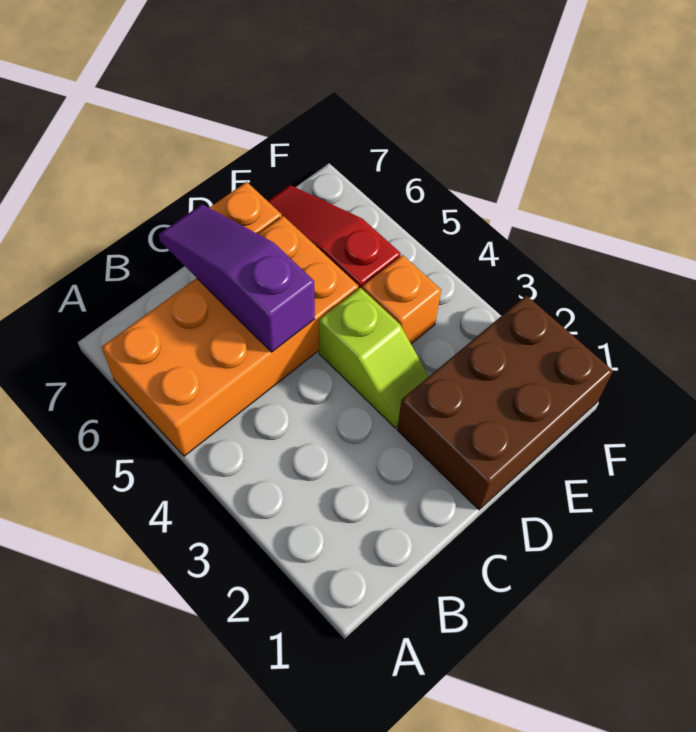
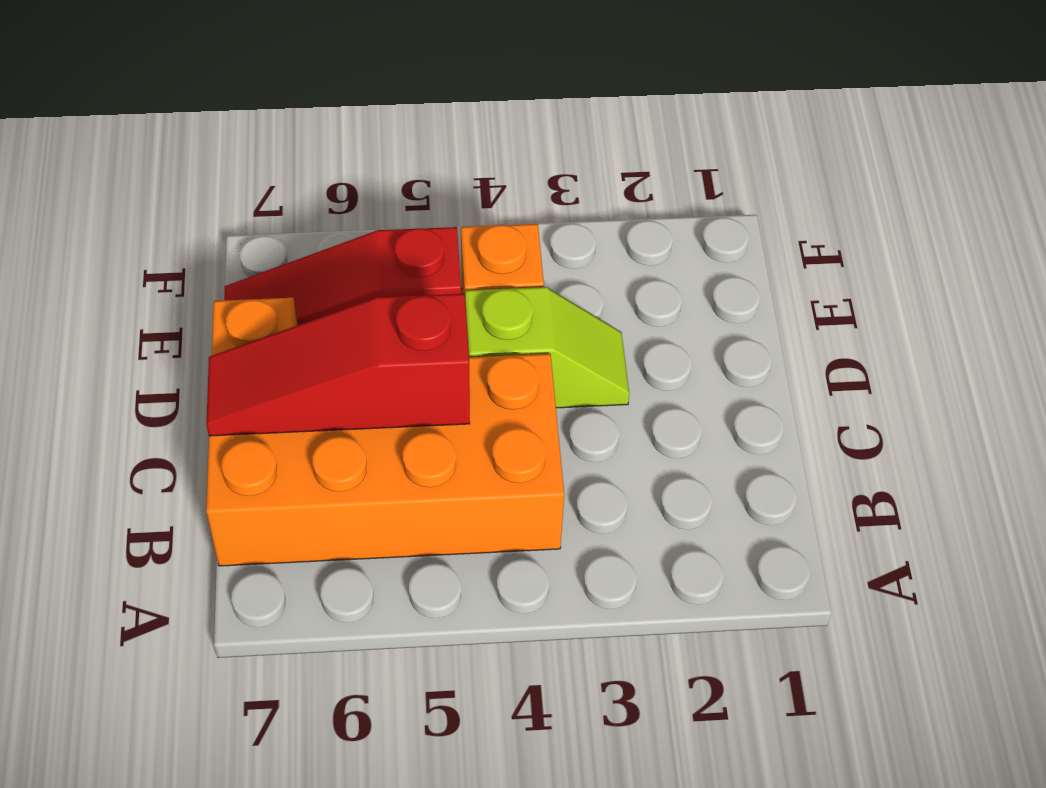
orange brick A5:D6 level 1 -> orange brick B4:C7 level 1
purple slope C5:C7 level 2 top 5 -> red slope C5:C7 level 2 top 5
brown brick D1:F2 level 1 -> none

